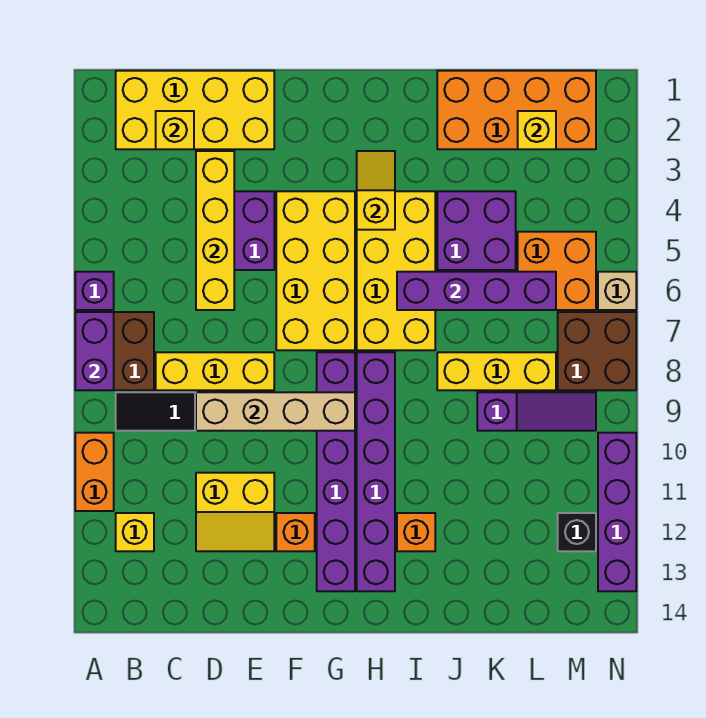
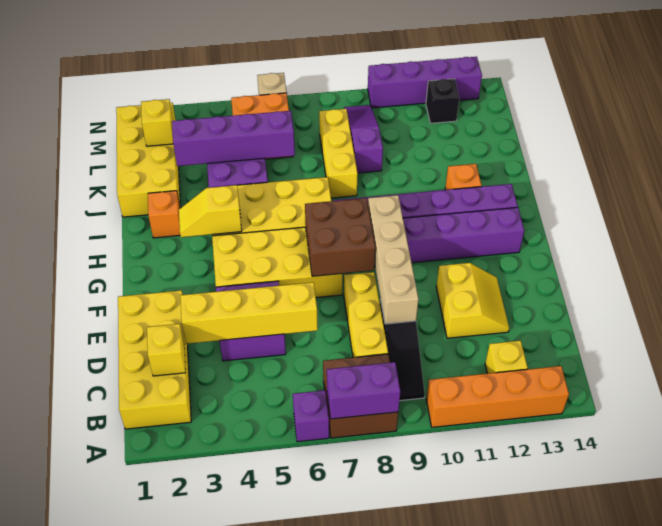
orange brick A10:A11 level 1 -> orange brick A10:A13 level 1
orange brick F12 level 1 -> orange brick I2 level 1
purple brick I6:L6 level 2 -> purple brick K3:K6 level 2
orange brick J1:M2 level 1 -> yellow brick J1:M2 level 1
brown brick M7:N8 level 1 -> brown brick F7:G8 level 2

